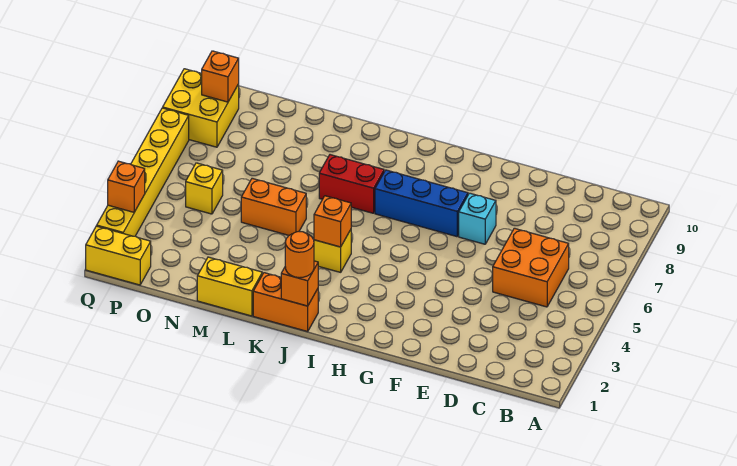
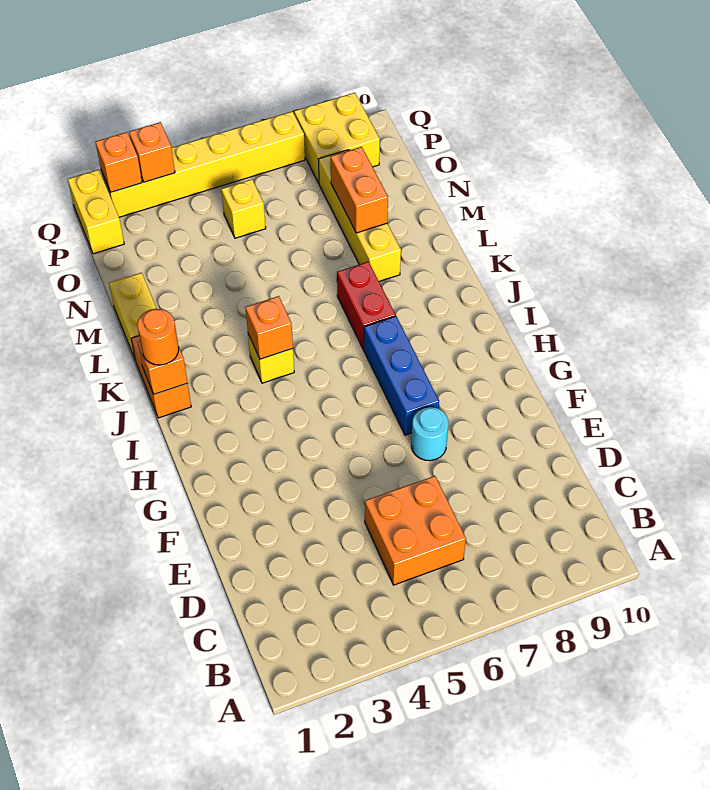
cyan brick F7 level 1 -> cyan round brick F7 level 1
orange brick L5:M5 level 1 -> orange brick M8:N8 level 2
none -> yellow brick L8:O8 level 1
orange brick P9 level 2 -> orange brick Q2 level 2

